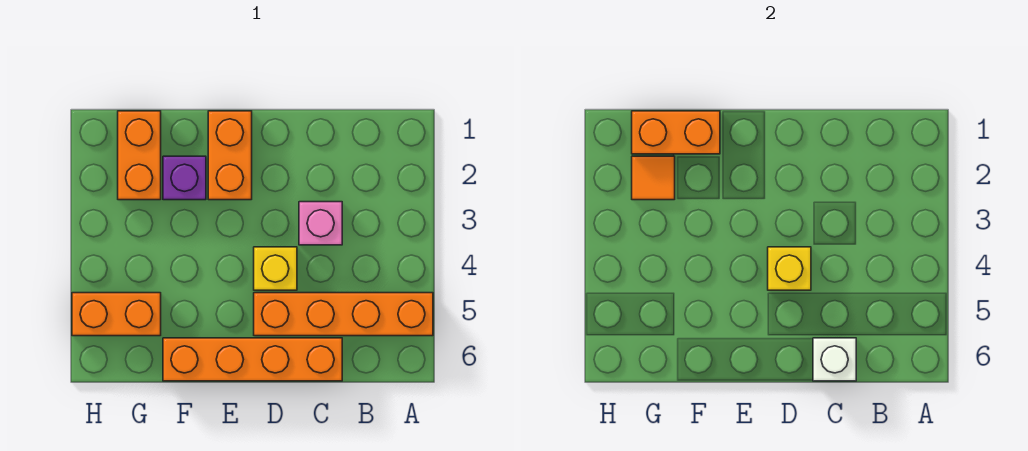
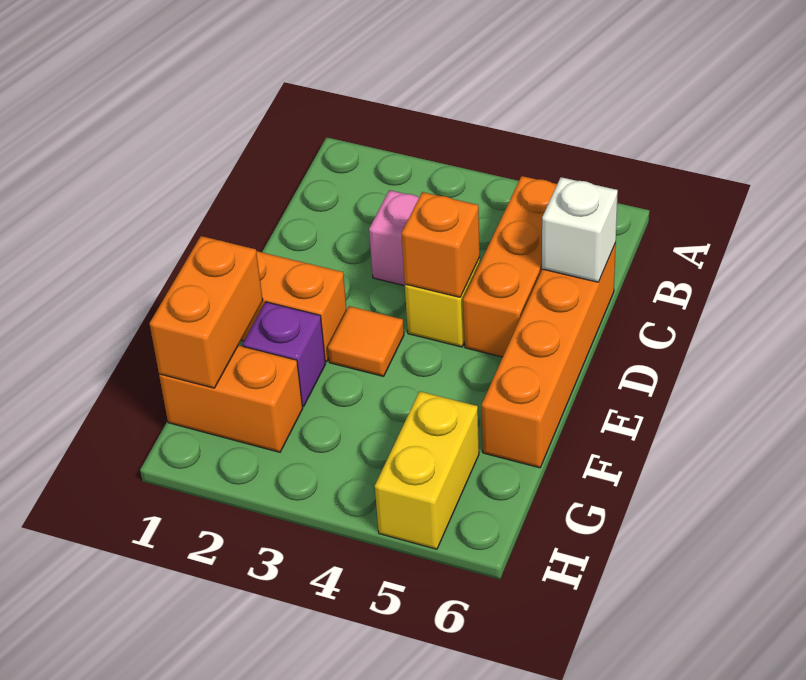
orange brick A5:D5 level 1 -> orange brick B5:D5 level 1
yellow brick D4 level 2 -> orange brick D4 level 2
orange tile G2 level 2 -> orange tile E3 level 1
orange brick G5:H5 level 1 -> yellow brick G5:H5 level 1

